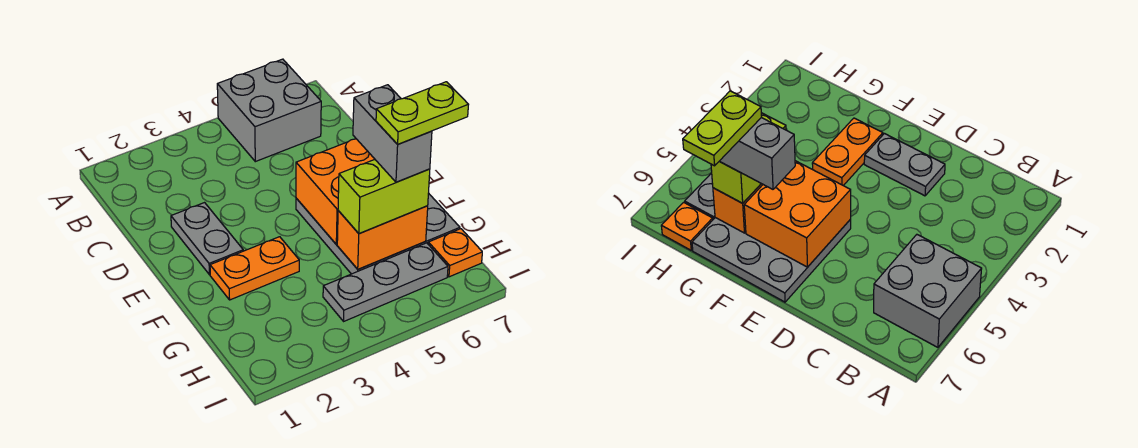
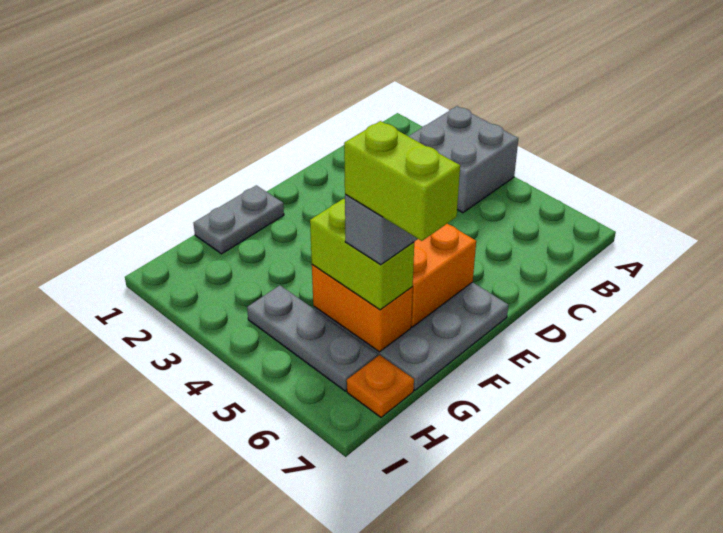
grey brick A5:B6 level 1 -> grey brick A3:B4 level 1
grey plate D2:E2 level 1 -> grey plate F1:G1 level 1
orange plate F2:F3 level 1 -> none
lime plate G6:G7 level 5 -> lime brick G6:G7 level 5

